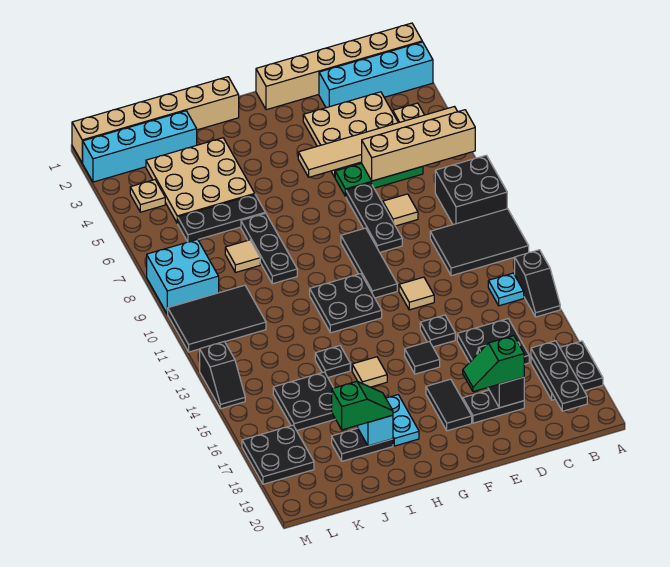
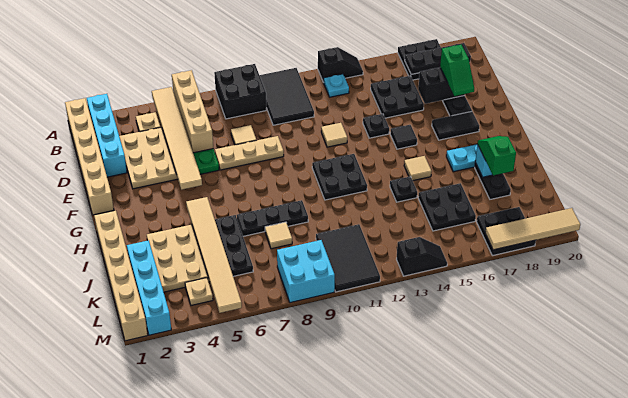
black plate E7:E9 level 1 -> tan plate E7:E9 level 1
black tile F9:F11 level 1 -> none
none -> tan tile H5:M5 level 2
none -> tan tile M17:M20 level 2

